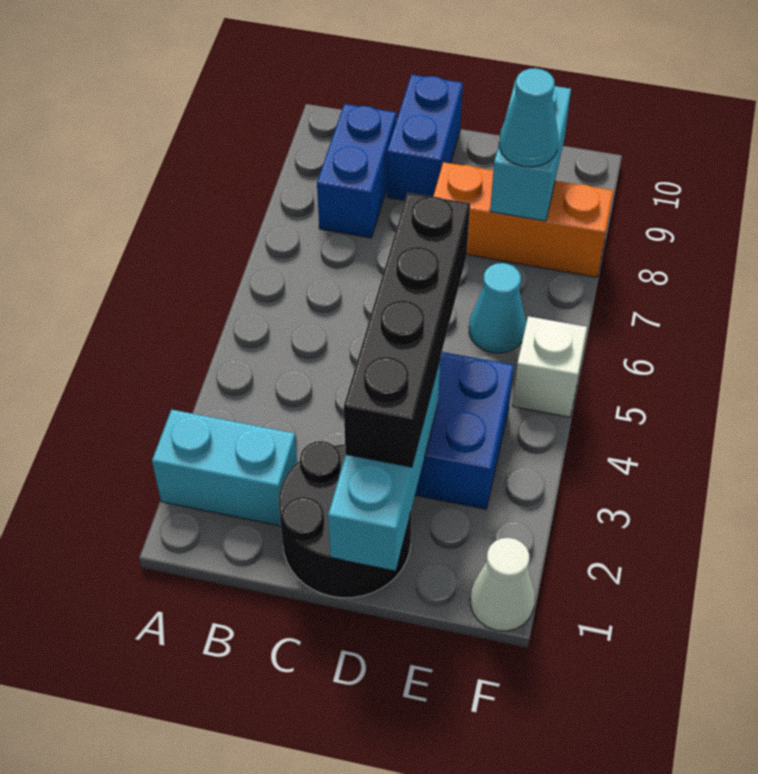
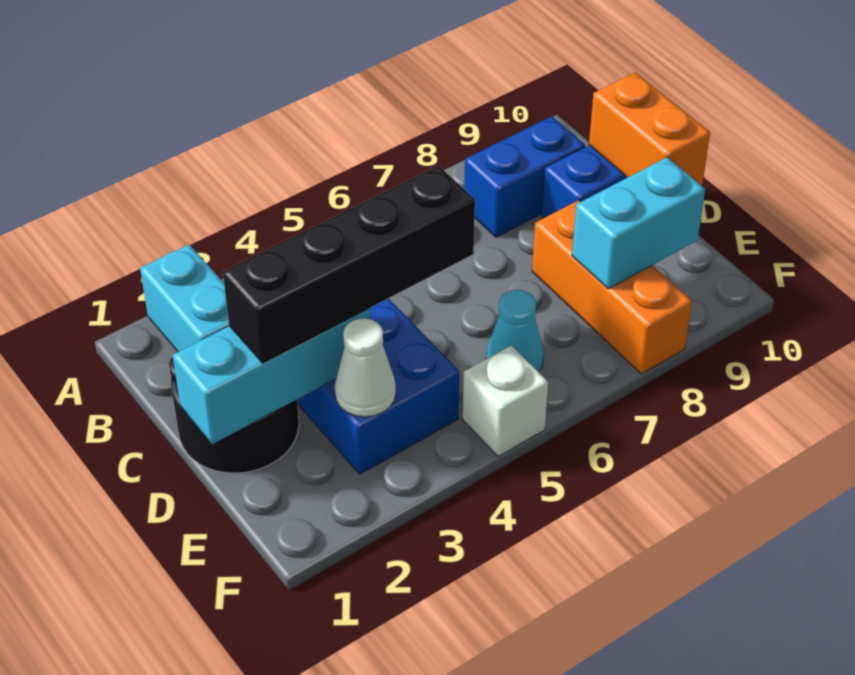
none -> orange brick C10:D10 level 2
cyan cone E8 level 3 -> none
white cone F1 level 1 -> white cone E3 level 2

